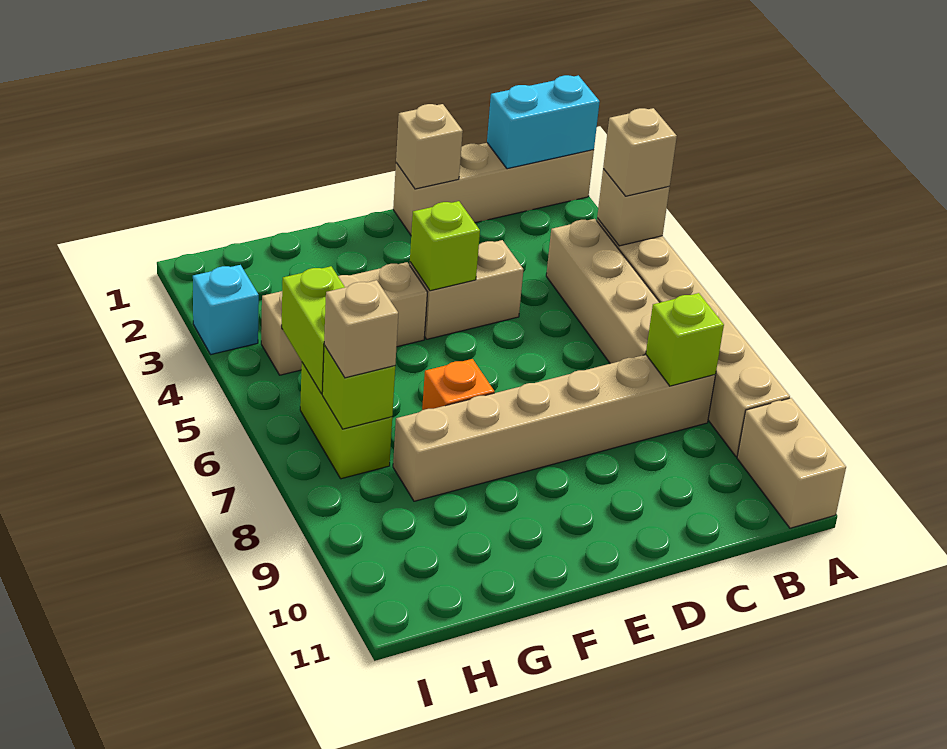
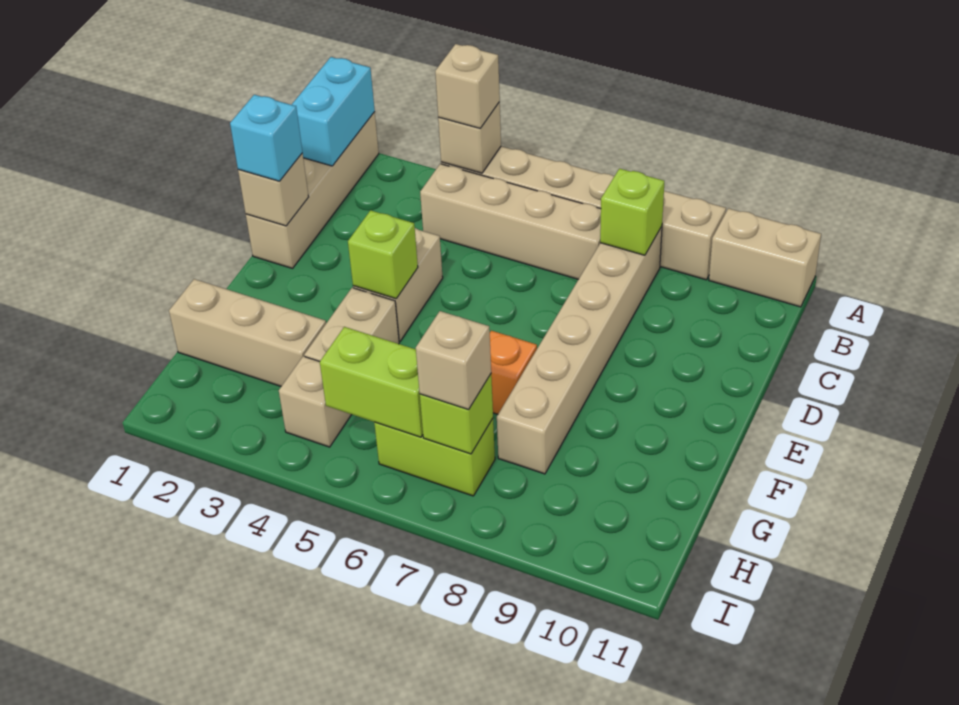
none -> tan brick G1:G3 level 1
cyan brick I3 level 1 -> cyan brick D1 level 3

